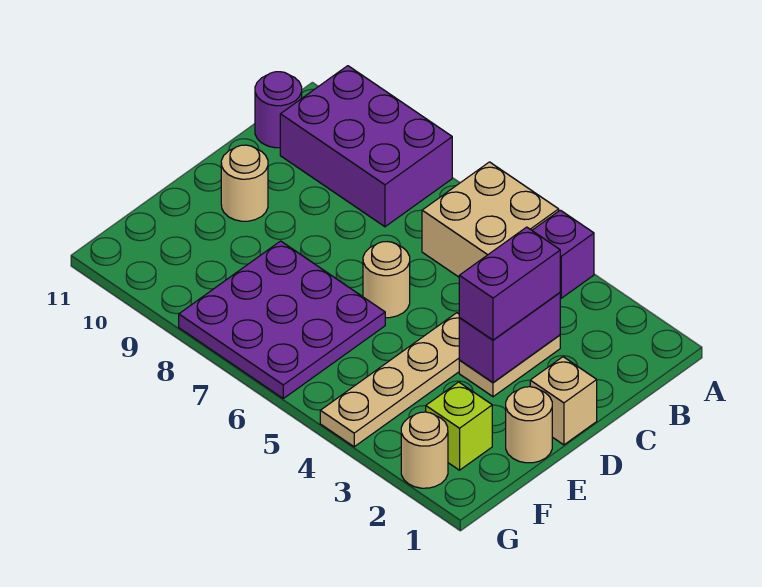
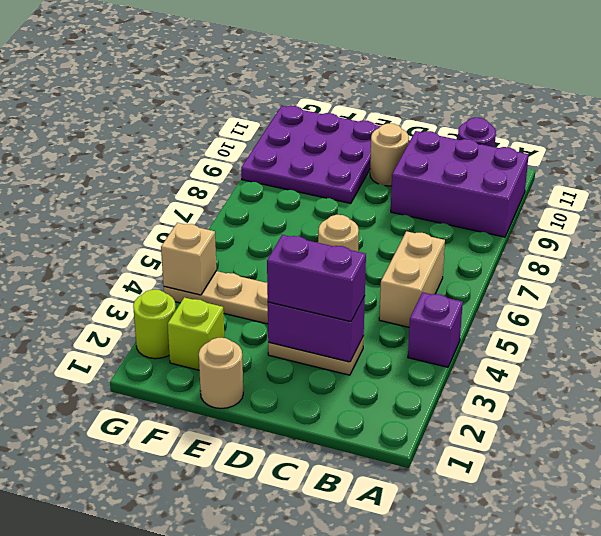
tan brick A5:B6 level 1 -> tan brick B5:B6 level 1
purple brick A8:B10 level 1 -> purple brick A9:C10 level 1
tan brick D1 level 1 -> tan brick G4 level 2
purple plate E6:G8 level 1 -> purple plate E9:G11 level 1
tan round brick G2 level 1 -> lime round brick G2 level 1

